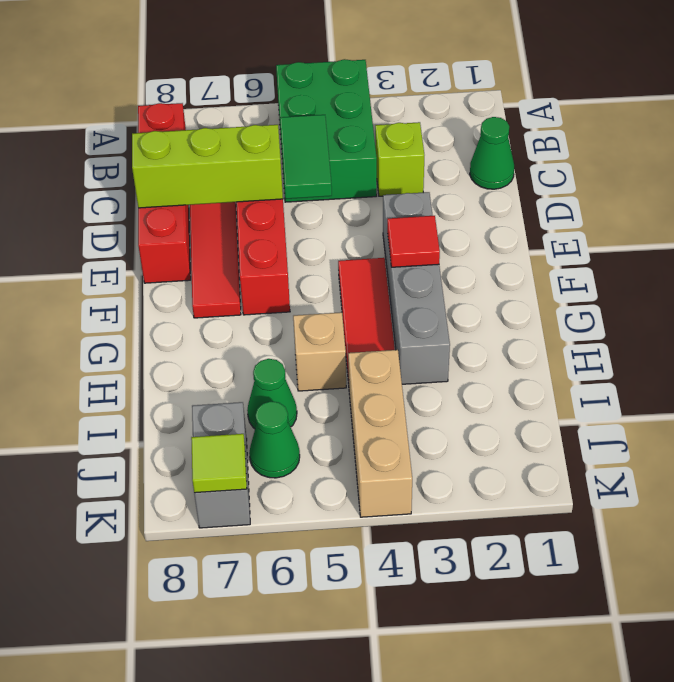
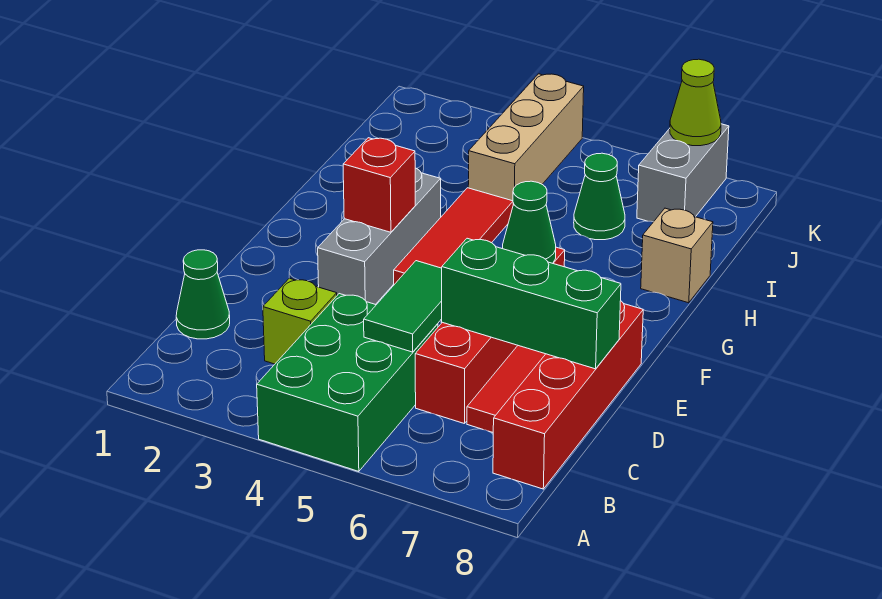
lime brick D6:D8 level 2 -> green brick D6:D8 level 2
grey brick E3:H3 level 1 -> grey brick E3:G3 level 1
red tile F3 level 2 -> red brick F3 level 2
tan brick H5 level 1 -> tan brick H8 level 1
green cone J6 level 1 -> green cone F6 level 2
lime tile K7 level 2 -> lime cone K7 level 2

